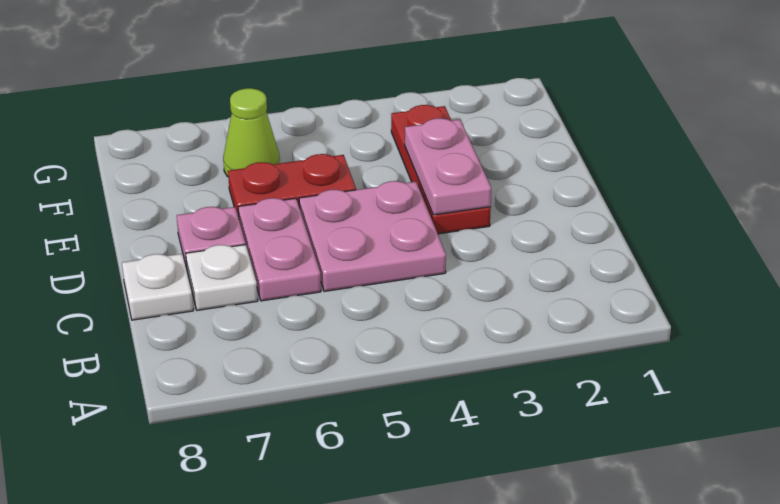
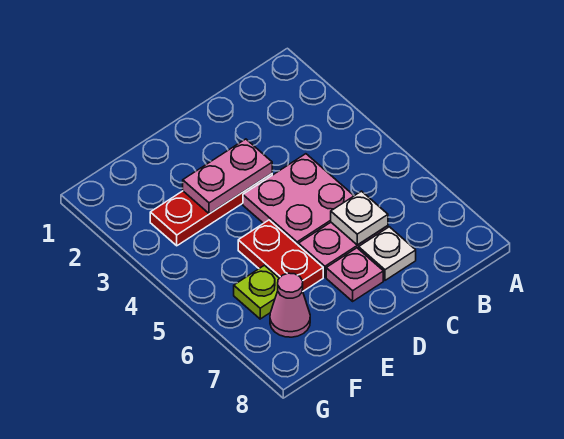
white plate C8 level 1 -> white plate C6 level 2
lime cone F6 level 1 -> lime plate F6 level 1
none -> pink cone F7 level 1

